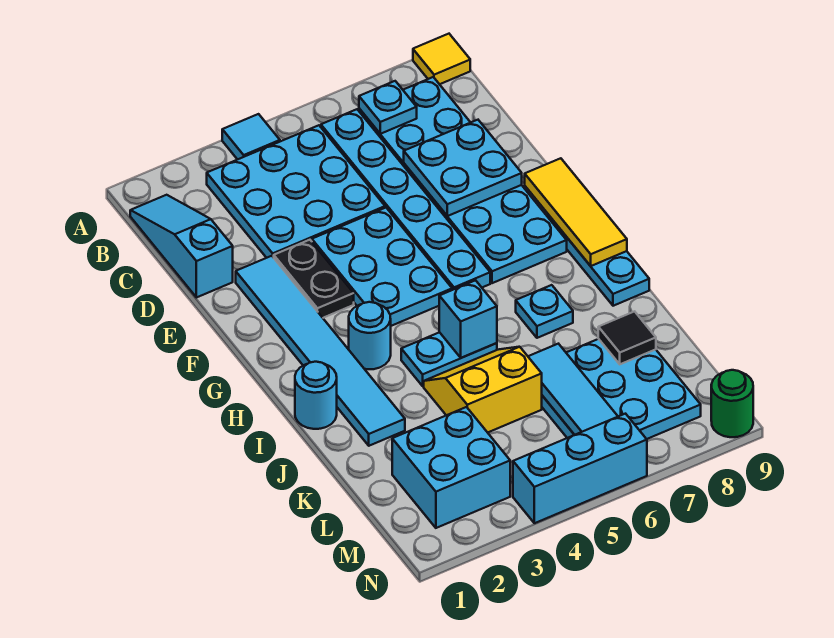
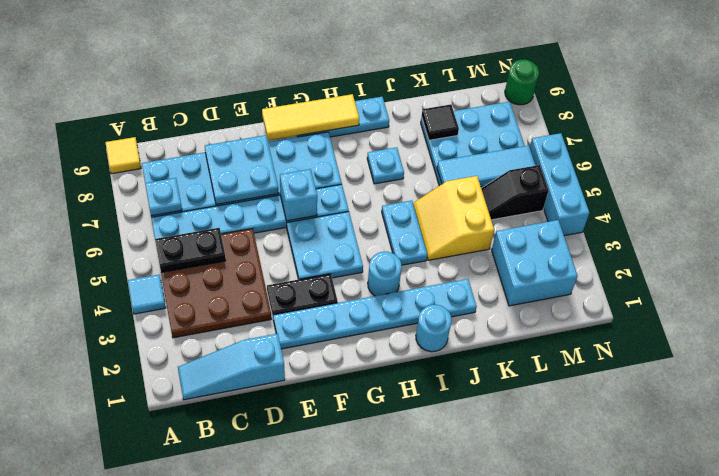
cyan plate B3:D5 level 1 -> brown plate B3:D5 level 1
none -> black plate B5:C5 level 2
cyan tile E2:J2 level 1 -> cyan plate E2:J2 level 1
cyan plate E4:G5 level 1 -> cyan plate F4:G5 level 1
cyan brick I5 level 2 -> cyan brick F6 level 2
none -> black slope L5:M5 level 1 top M

